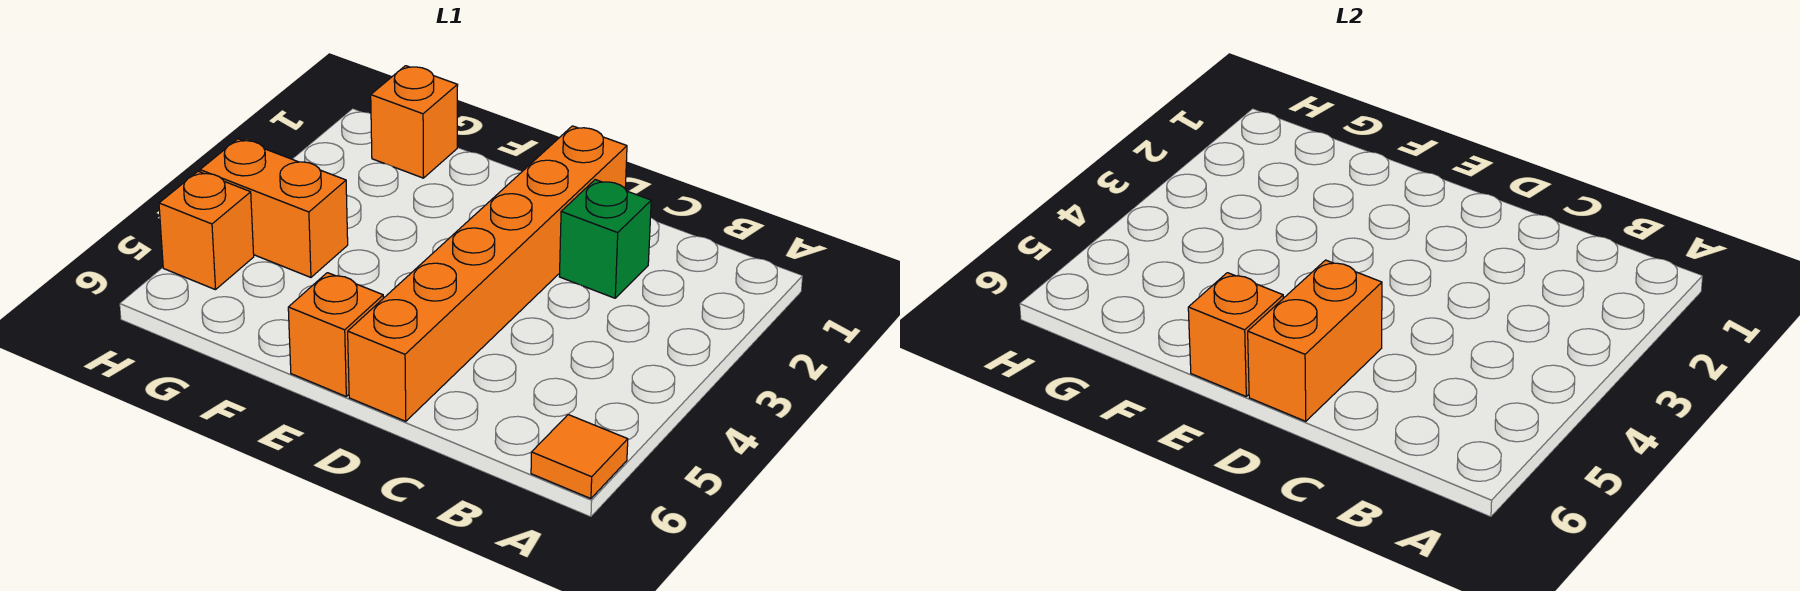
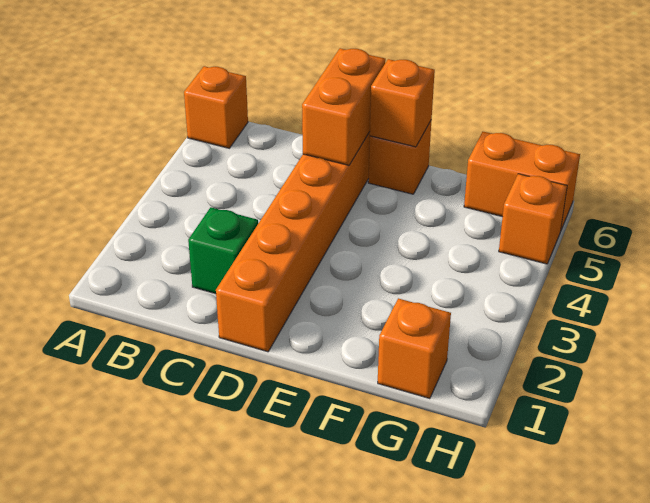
orange tile A6 level 1 -> orange brick A6 level 1
orange brick G4:H4 level 1 -> orange brick G6:H6 level 1

